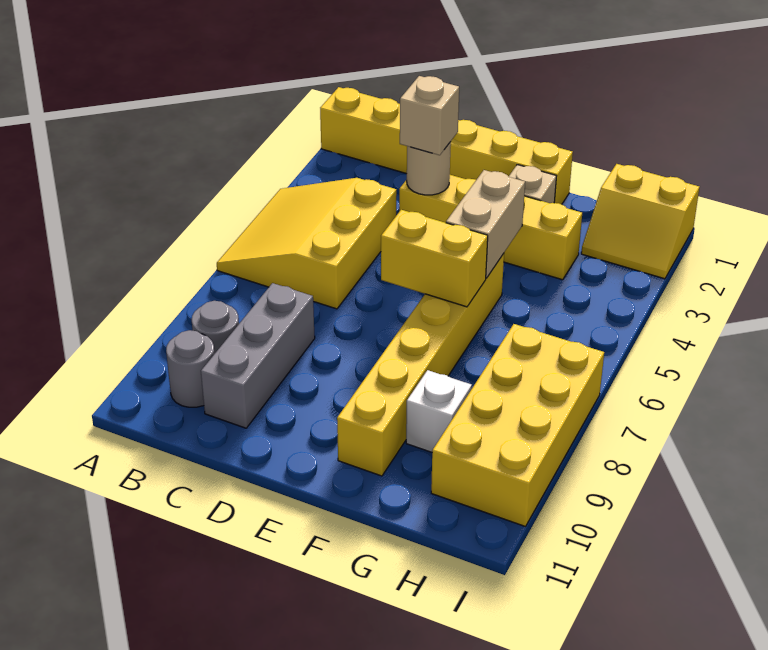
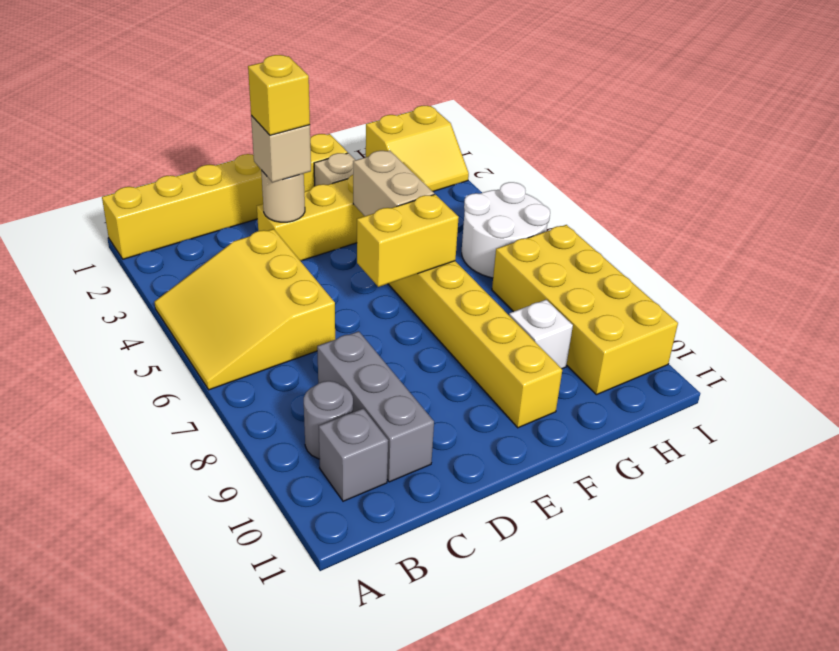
grey round brick B10 level 1 -> grey brick B10 level 1
none -> yellow brick D3 level 4
none -> white round brick H5:I6 level 1

